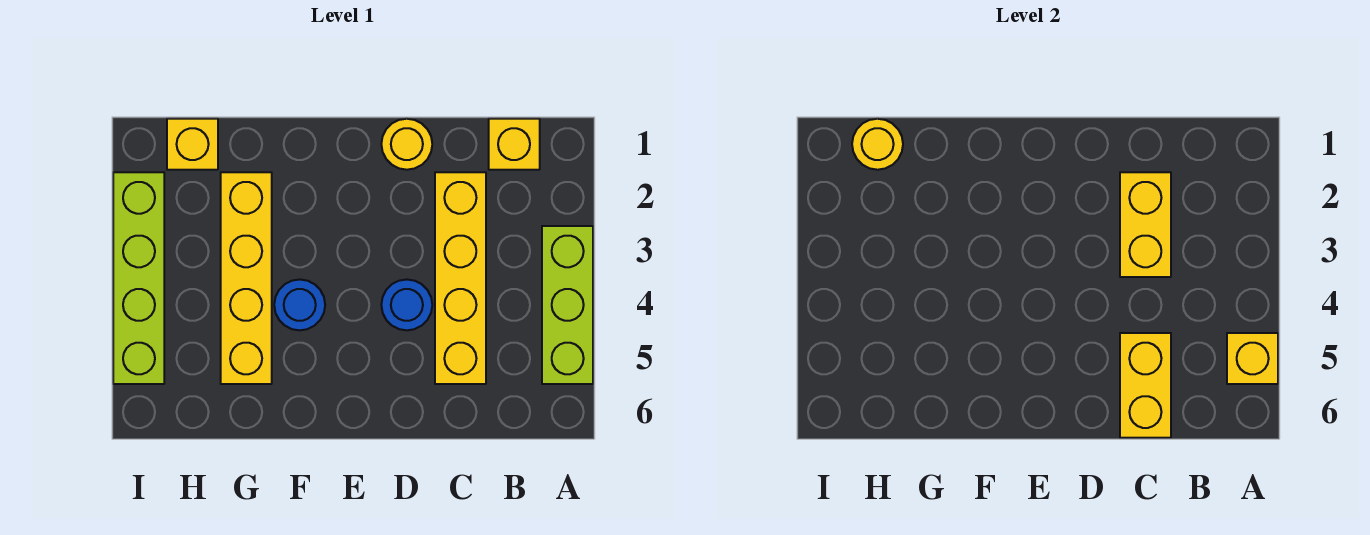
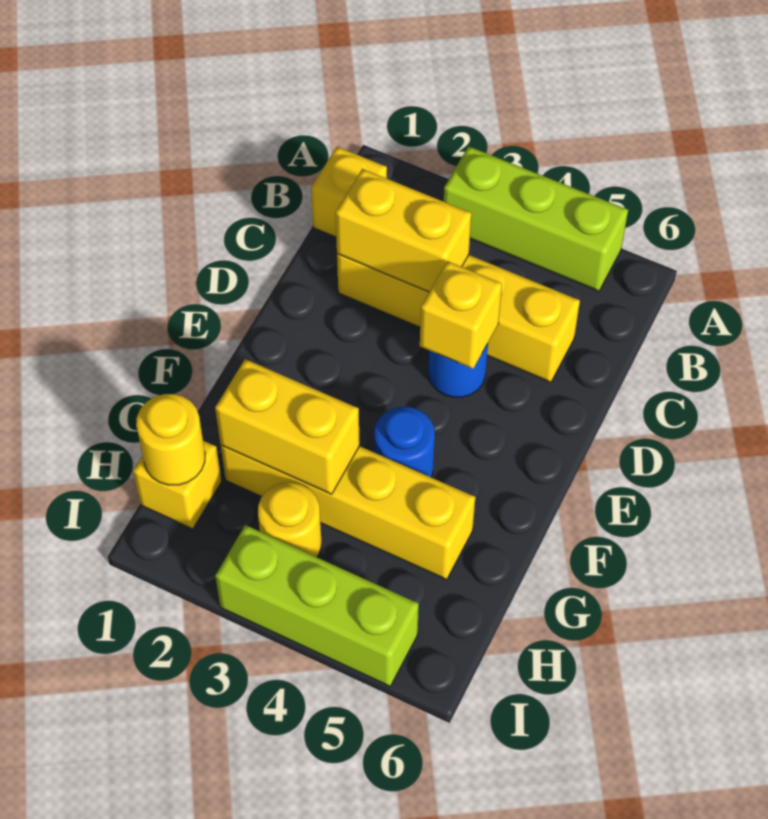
yellow brick A5 level 2 -> yellow brick D4 level 2
yellow brick C5:C6 level 2 -> yellow brick G2:G3 level 2
yellow round brick D1 level 1 -> yellow round brick H3 level 1
lime brick I2:I5 level 1 -> lime brick I3:I5 level 1

